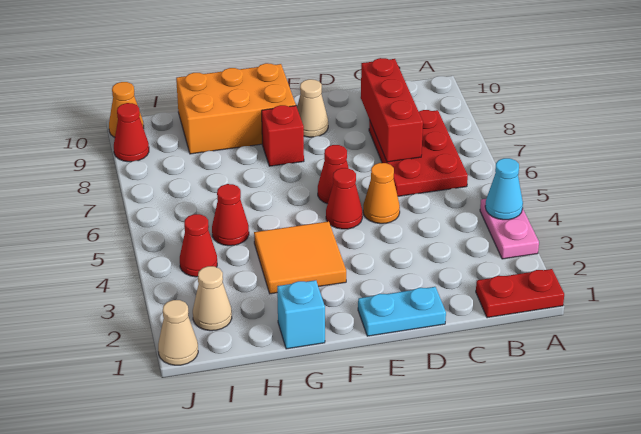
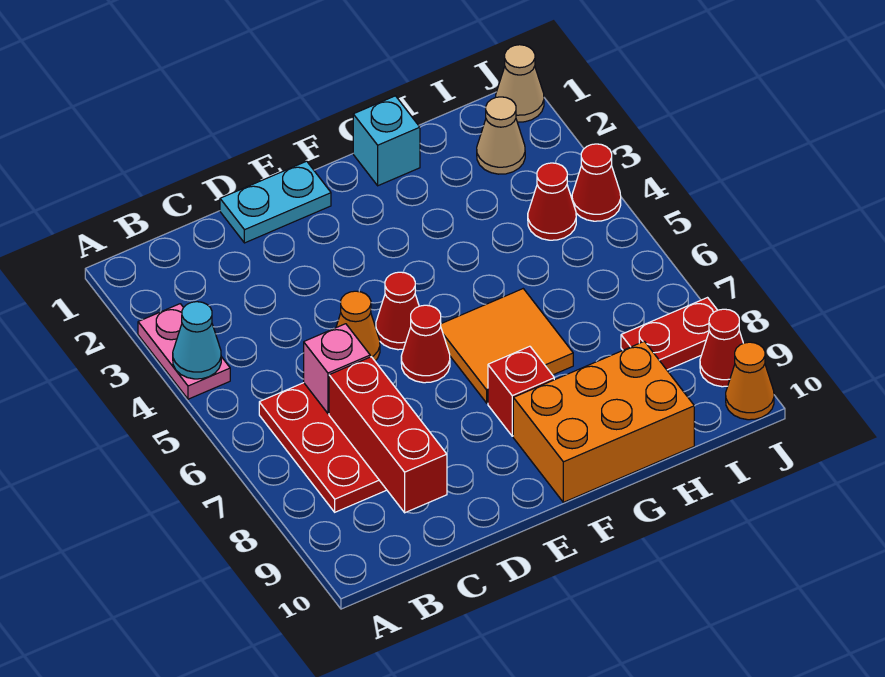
red plate A1:B1 level 1 -> red plate I8:J8 level 1
none -> pink brick C6 level 2
tan cone E9 level 1 -> none
orange tile F3:G4 level 1 -> orange tile F6:G7 level 1
red cone H5 level 1 -> red cone J4 level 1

